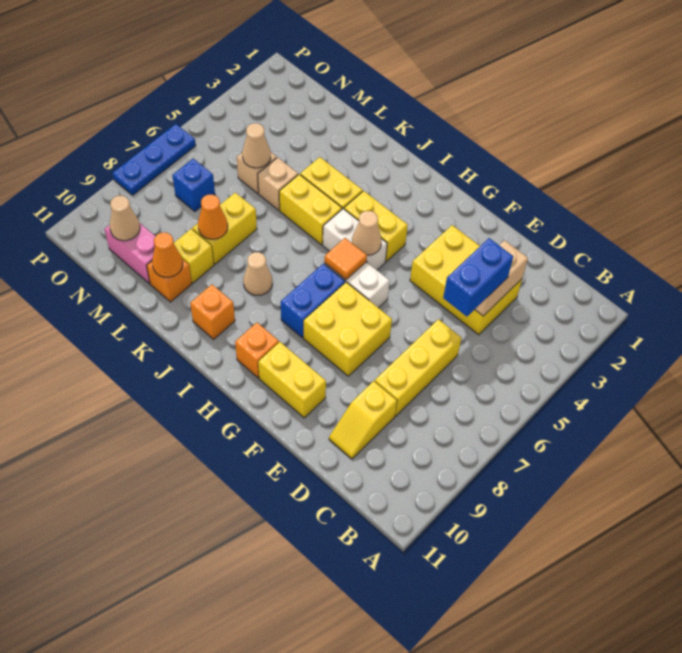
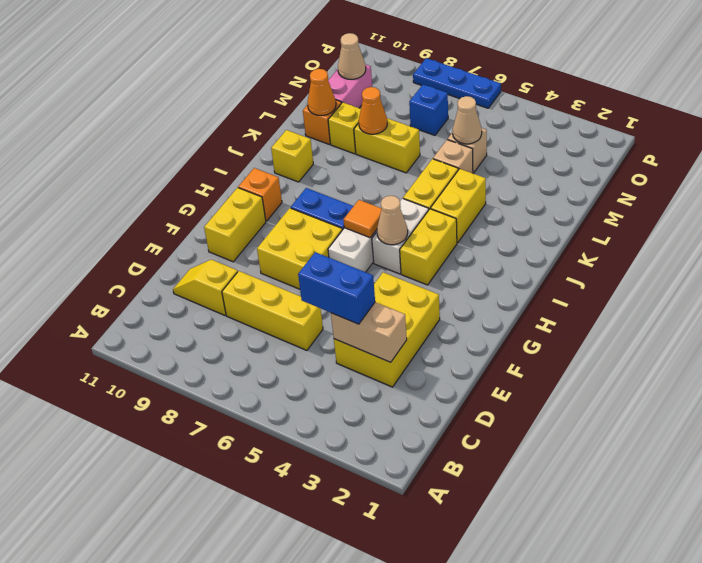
tan cone J8 level 1 -> none
orange brick J10 level 1 -> yellow brick J10 level 1

